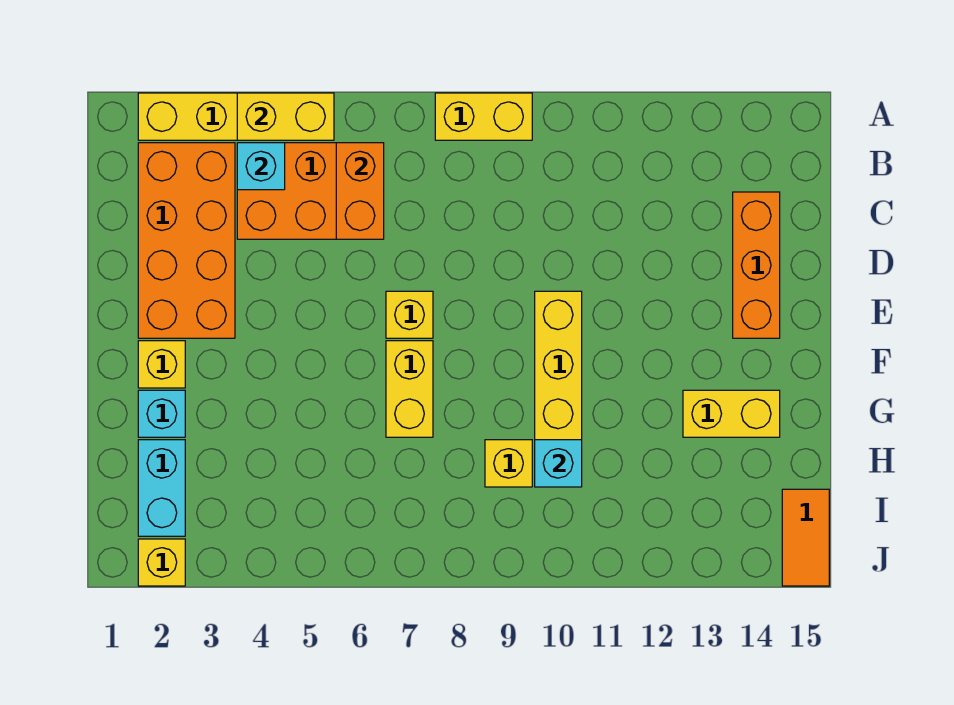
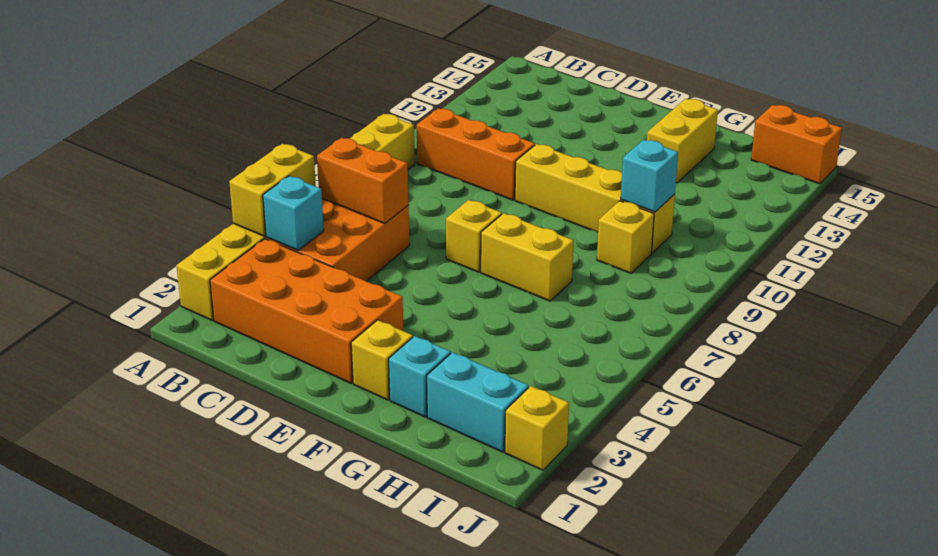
orange brick C14:E14 level 1 -> orange brick B10:D10 level 1
orange tile I15:J15 level 1 -> orange brick I15:J15 level 1

